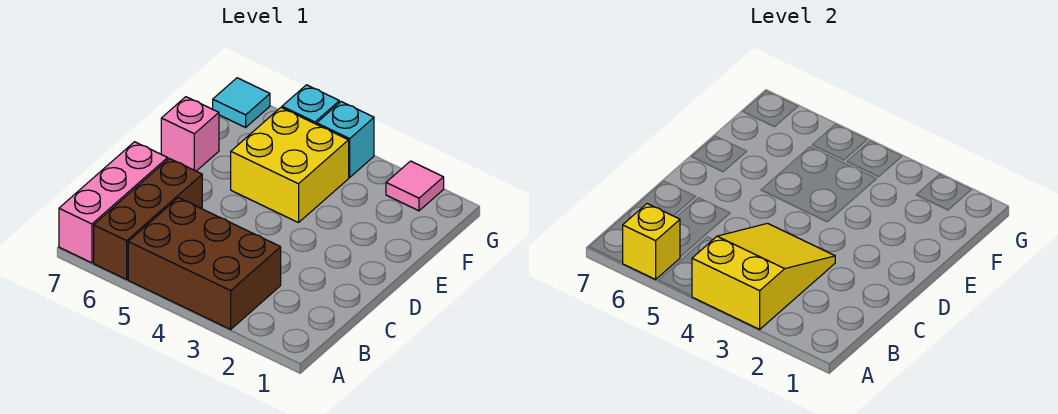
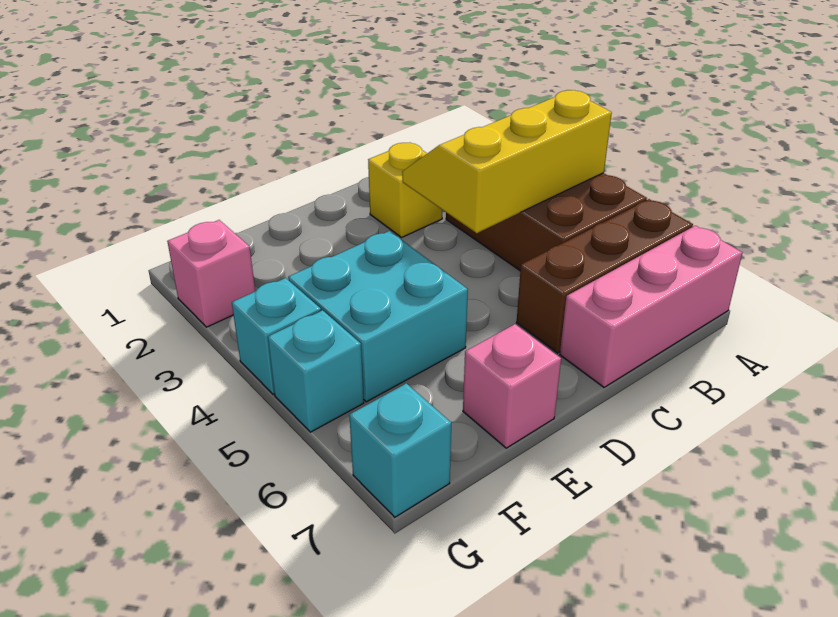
yellow slope A3:C4 level 2 top A -> yellow slope A3:C4 level 2 top 4
yellow brick A6 level 2 -> yellow brick C2 level 1
yellow brick E4:F5 level 1 -> cyan brick E4:F5 level 1
pink tile G2 level 1 -> pink brick G2 level 1
cyan tile G7 level 1 -> cyan brick G7 level 1

